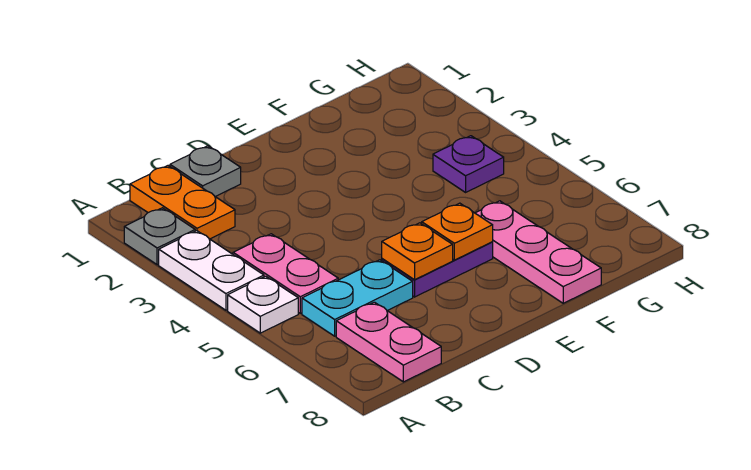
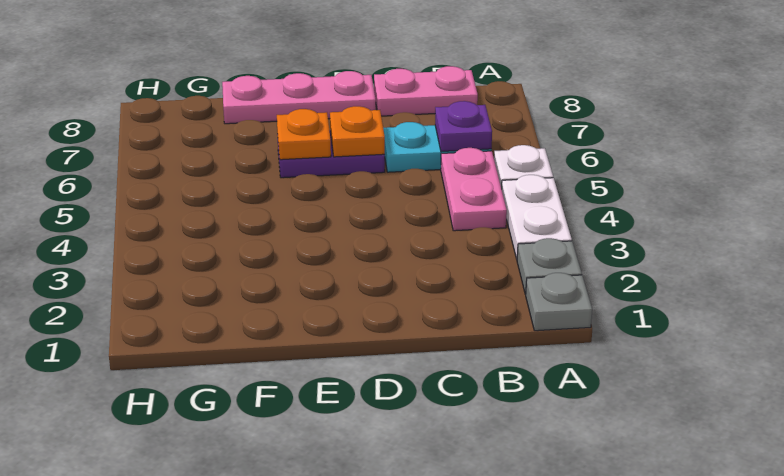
orange plate B1:B2 level 1 -> none
pink plate B7:B8 level 1 -> pink plate B8:C8 level 1
grey plate C1 level 1 -> grey plate A1 level 1
pink plate F6:F8 level 1 -> pink plate D8:F8 level 1
purple plate G4 level 1 -> purple plate B6 level 2

